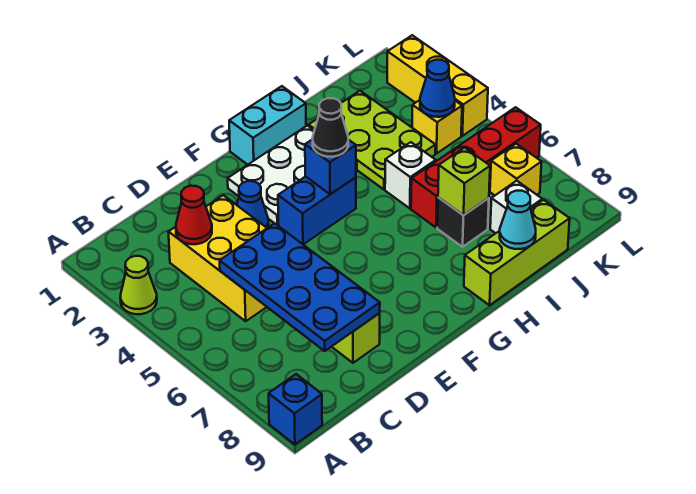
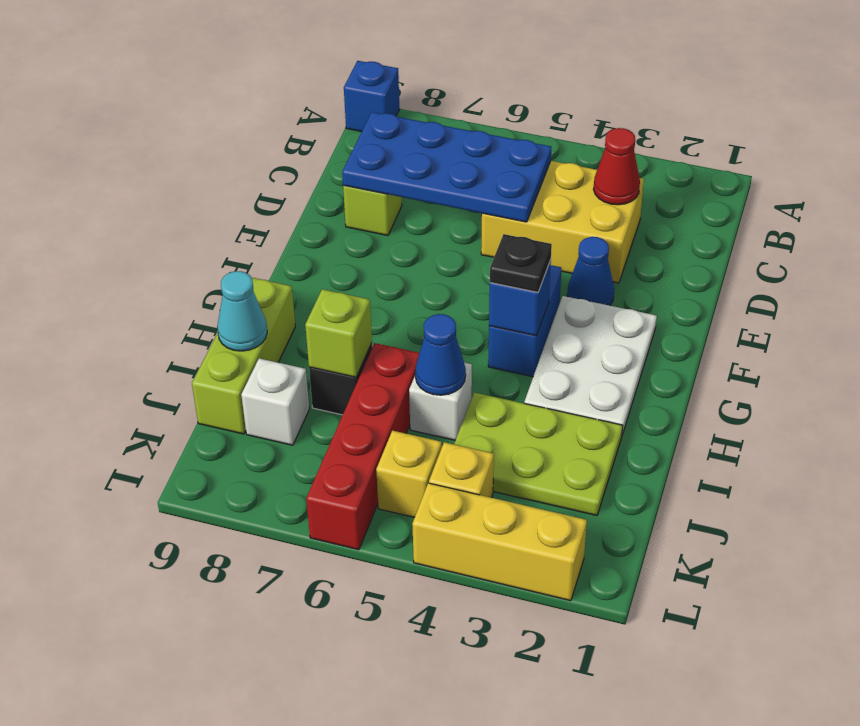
lime cone A3 level 1 -> none
cyan brick G1:H1 level 1 -> none
black cone G4 level 3 -> black plate G4 level 3
blue cone K4 level 2 -> blue cone I5 level 2
yellow brick K7 level 1 -> yellow brick K5 level 1

